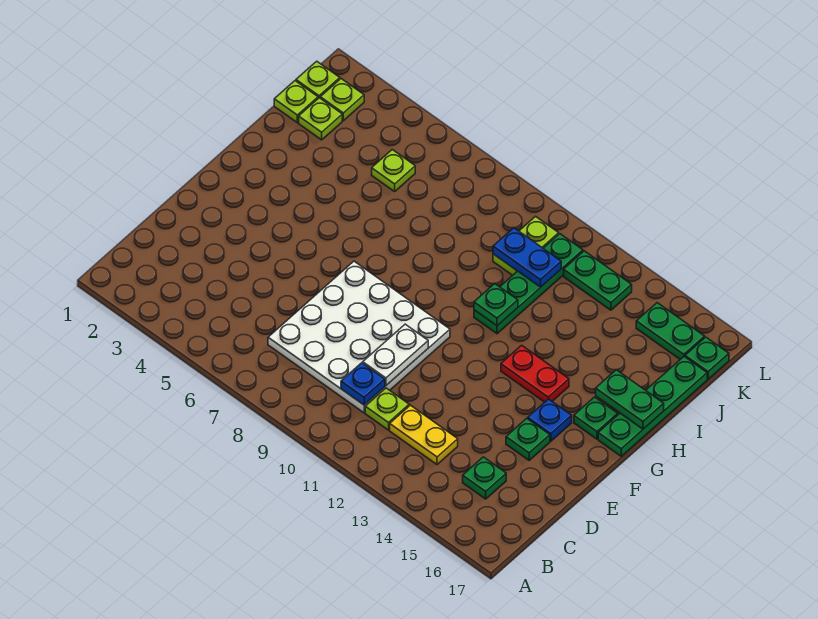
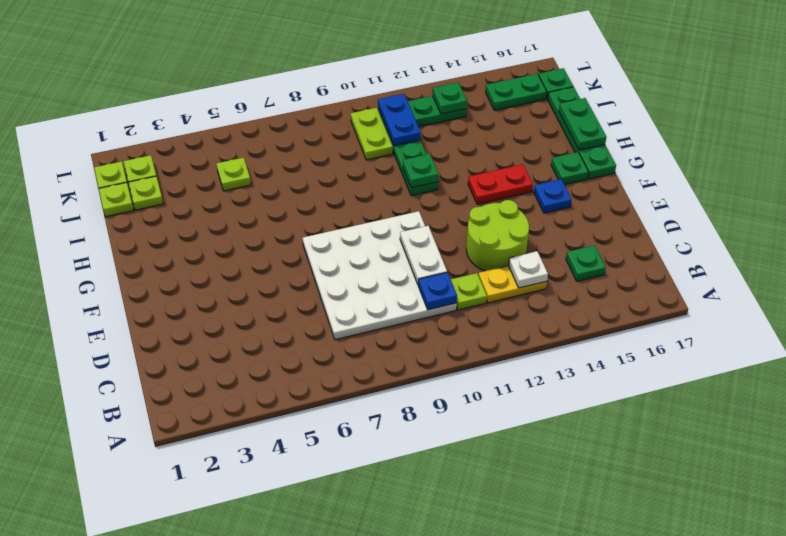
none -> white plate C13 level 2
none -> lime round brick D12:E13 level 1
green plate E15 level 1 -> green plate K13 level 2
green plate H16:H17 level 2 -> green plate H17:I17 level 2
blue plate J10:J11 level 2 -> blue plate J11:K11 level 2

